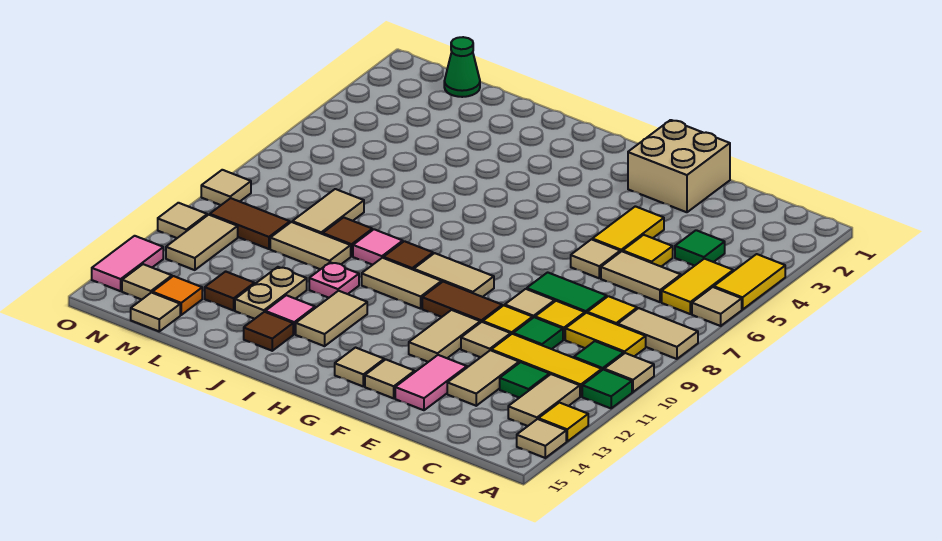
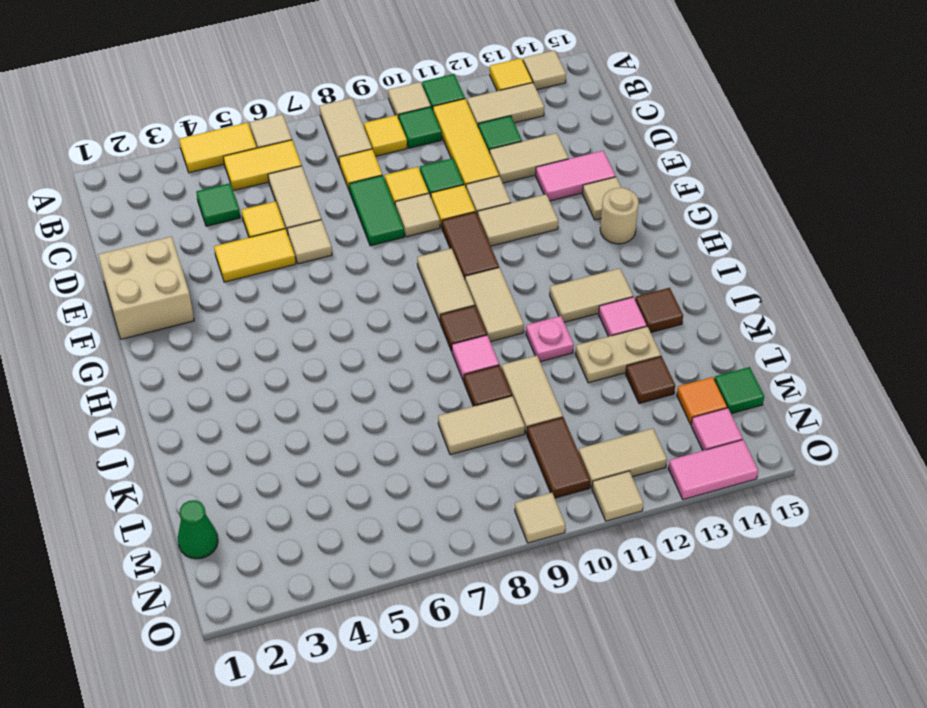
yellow tile B9:C9 level 1 -> yellow tile B9 level 1
tan tile G14 level 1 -> tan round brick G14 level 1
tan tile M15 level 1 -> green tile M15 level 1
tan tile N14 level 1 -> pink tile N14 level 1

